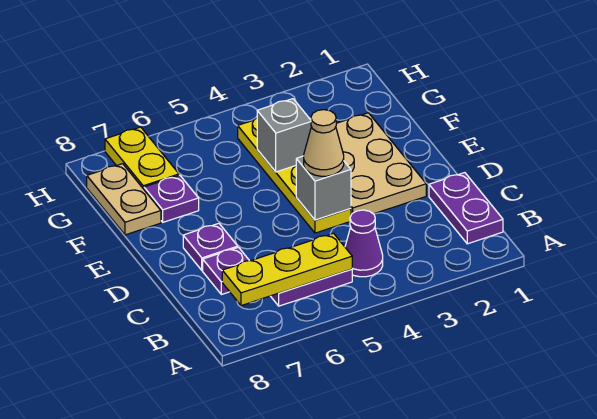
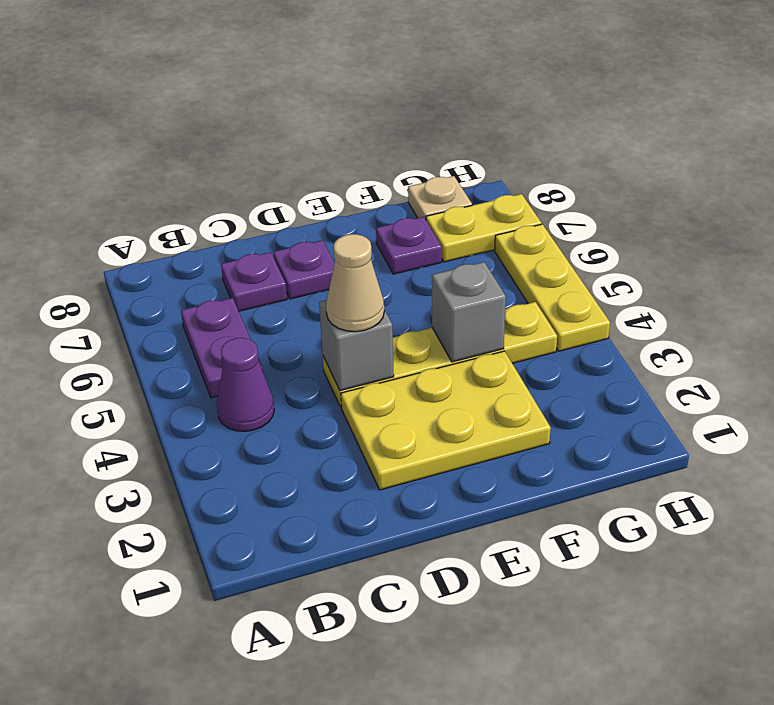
purple plate B1:C1 level 1 -> none
yellow plate B5:B7 level 2 -> yellow plate H4:H6 level 1
tan plate D2:F3 level 1 -> yellow plate D2:F3 level 1
tan plate F8:G8 level 1 -> tan plate G8 level 1

